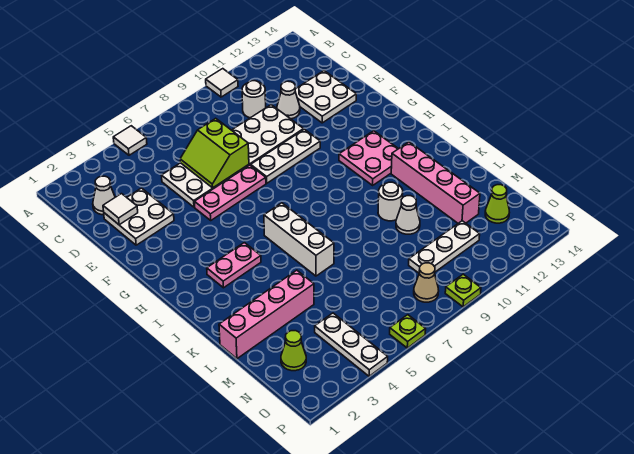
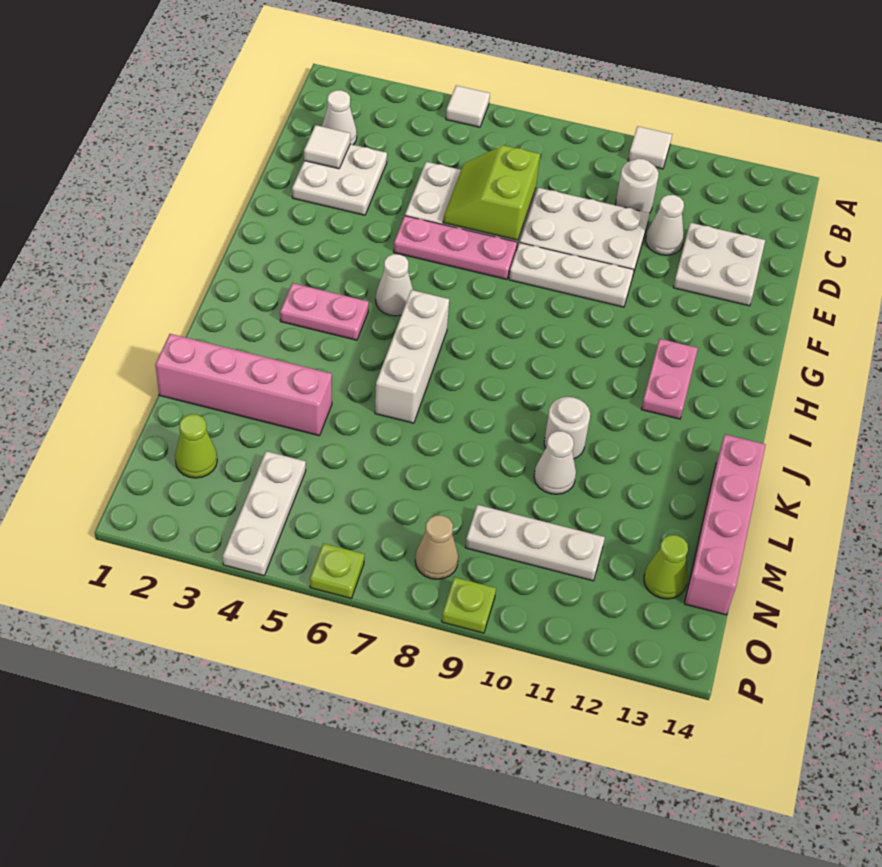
none -> white cone H5 level 1
pink plate H11:I12 level 1 -> pink plate H12:I12 level 1
pink brick J12:M12 level 1 -> pink brick K14:N14 level 1

